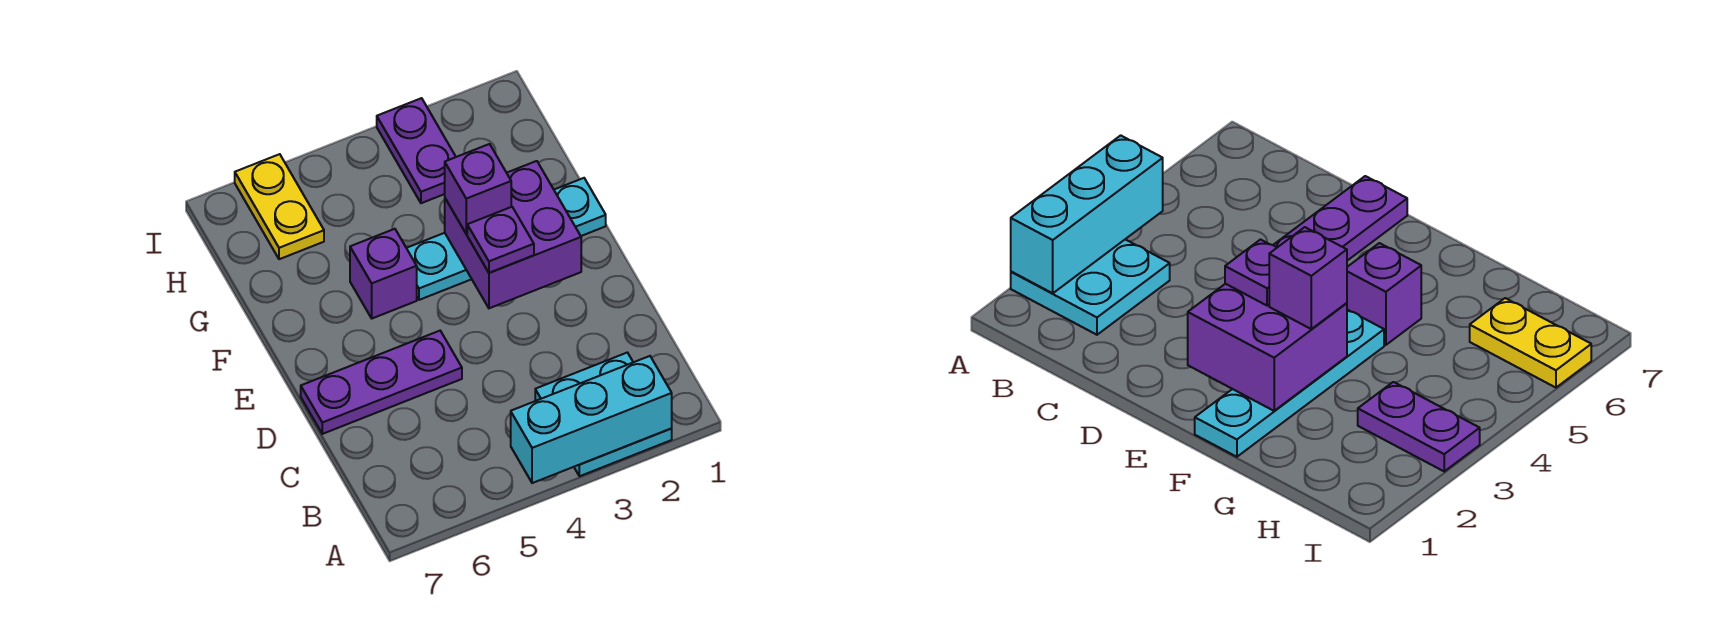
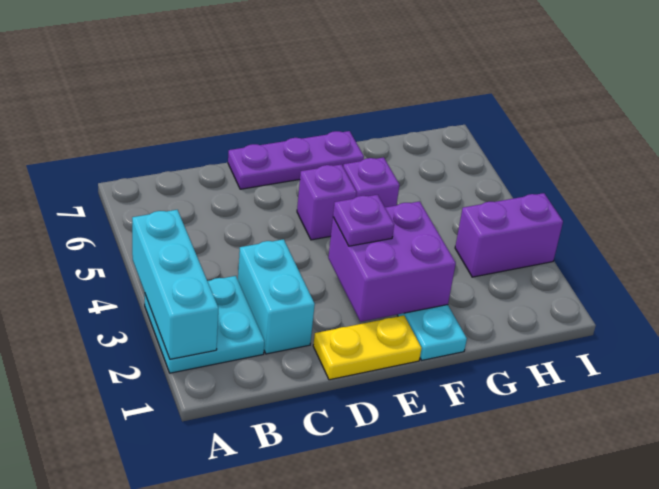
none -> cyan brick C2:C3 level 1
purple plate D5:D7 level 1 -> purple plate D7:F7 level 1
purple brick F3 level 3 -> purple brick E5 level 1
purple plate H3:I3 level 1 -> purple brick H3:I3 level 1
yellow plate H6:I6 level 1 -> yellow plate D1:E1 level 1

